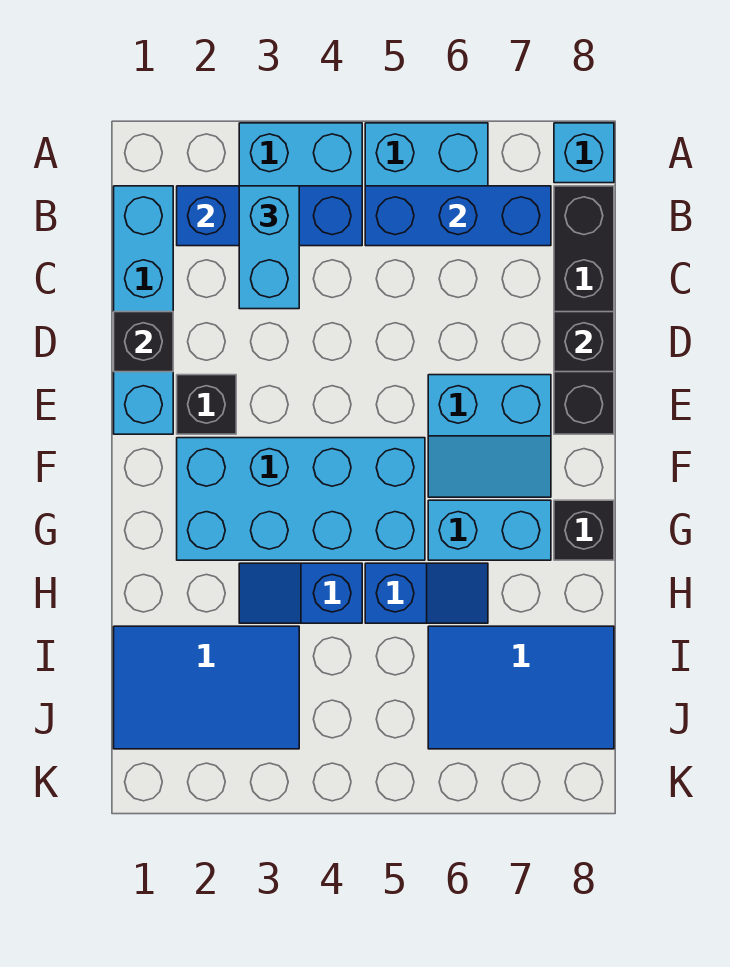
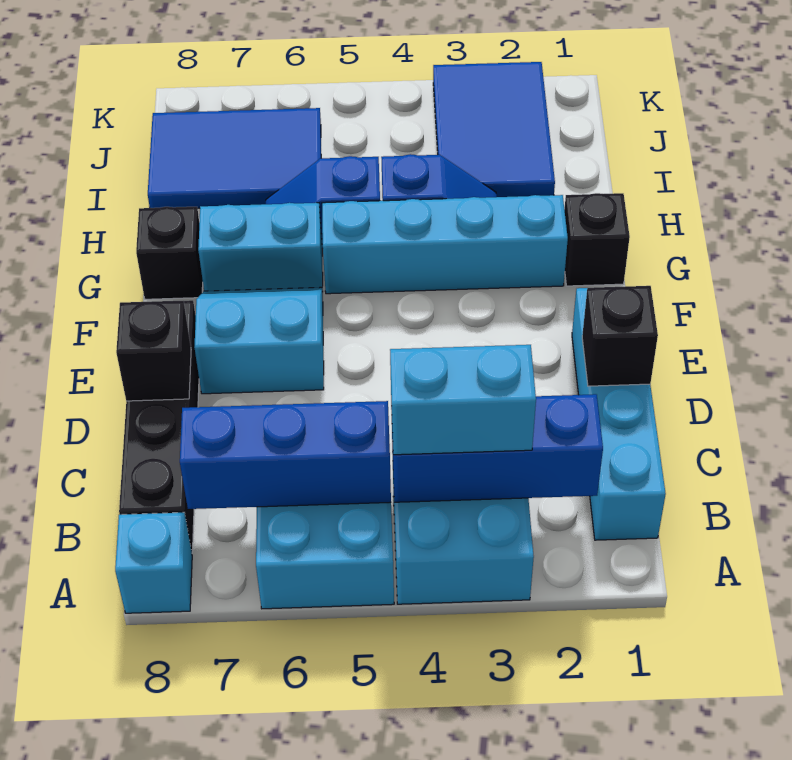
cyan brick B3:C3 level 3 -> cyan brick B3:B4 level 3
black brick E2 level 1 -> black brick G1 level 1
cyan brick F2:G5 level 1 -> cyan brick G2:G5 level 1
blue tile I1:J3 level 1 -> blue tile I2:K3 level 1

